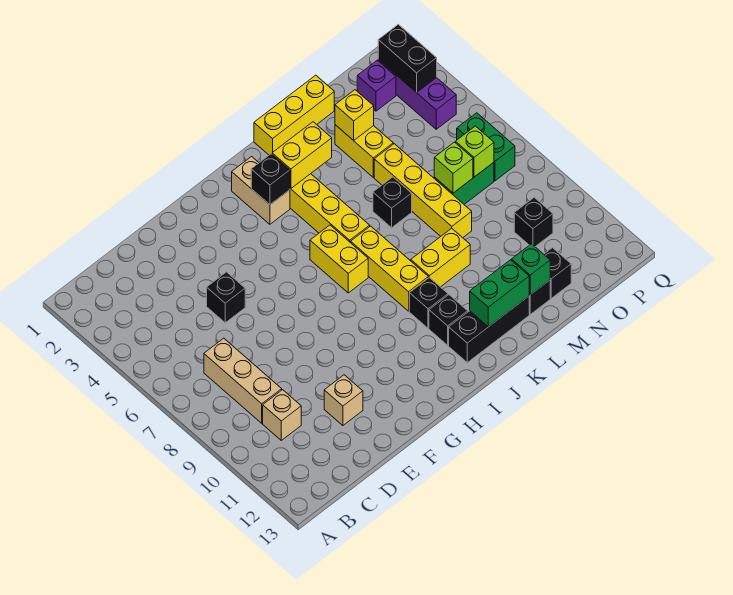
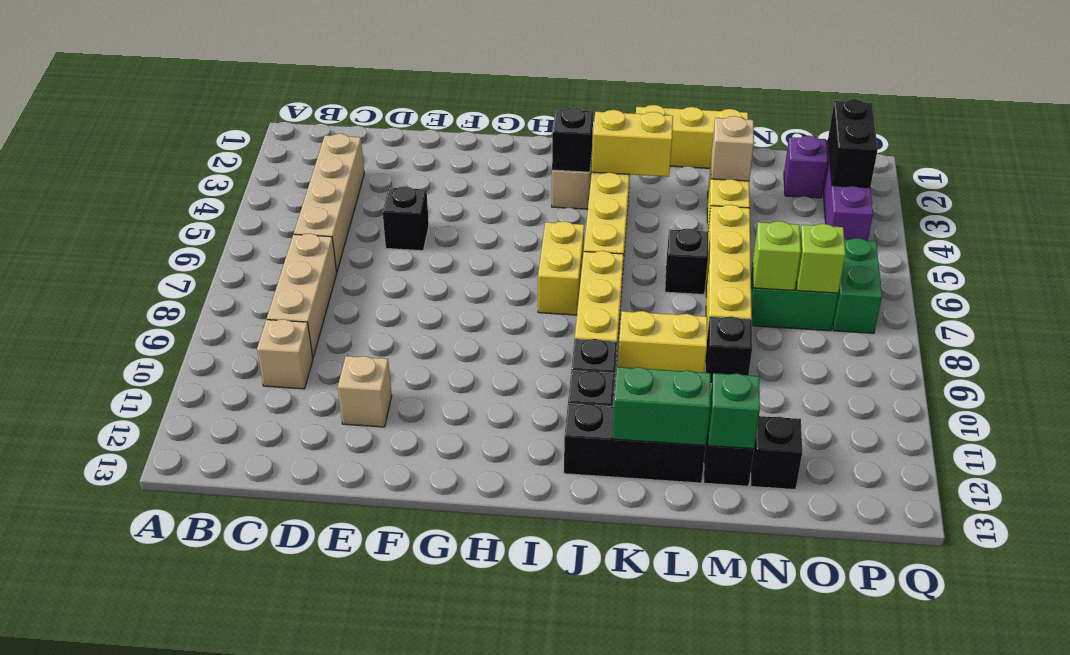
none -> tan brick C3:C6 level 1
yellow brick M3 level 2 -> tan brick M3 level 2
black brick O10 level 1 -> black brick M9 level 1

